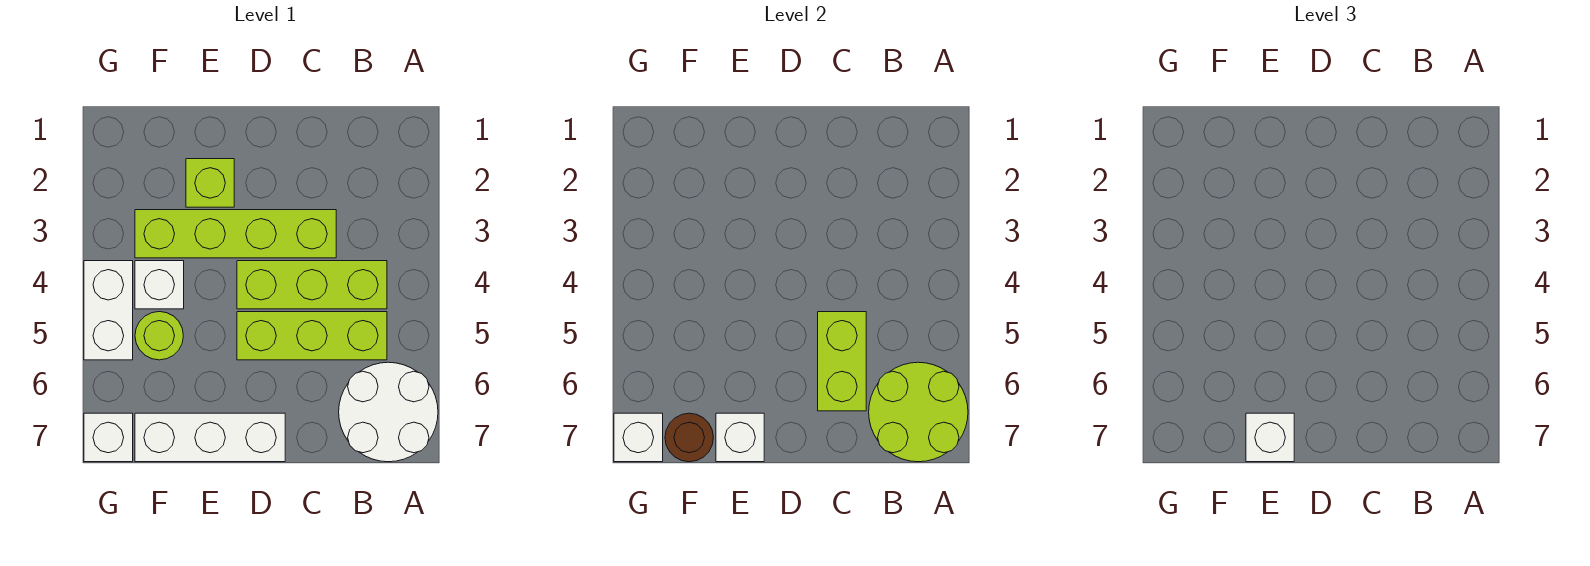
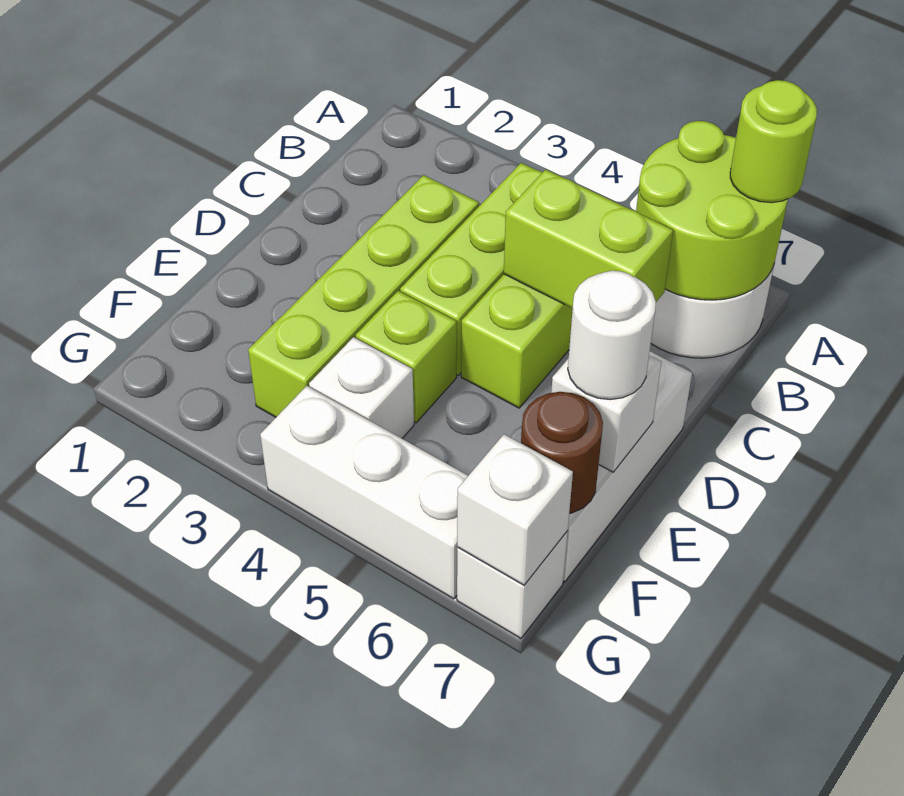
lime brick E2 level 1 -> lime brick E4 level 1
white brick E7 level 3 -> white round brick E7 level 3
lime round brick F5 level 1 -> lime round brick A7 level 3
white brick G4:G5 level 1 -> white brick G4:G6 level 1

